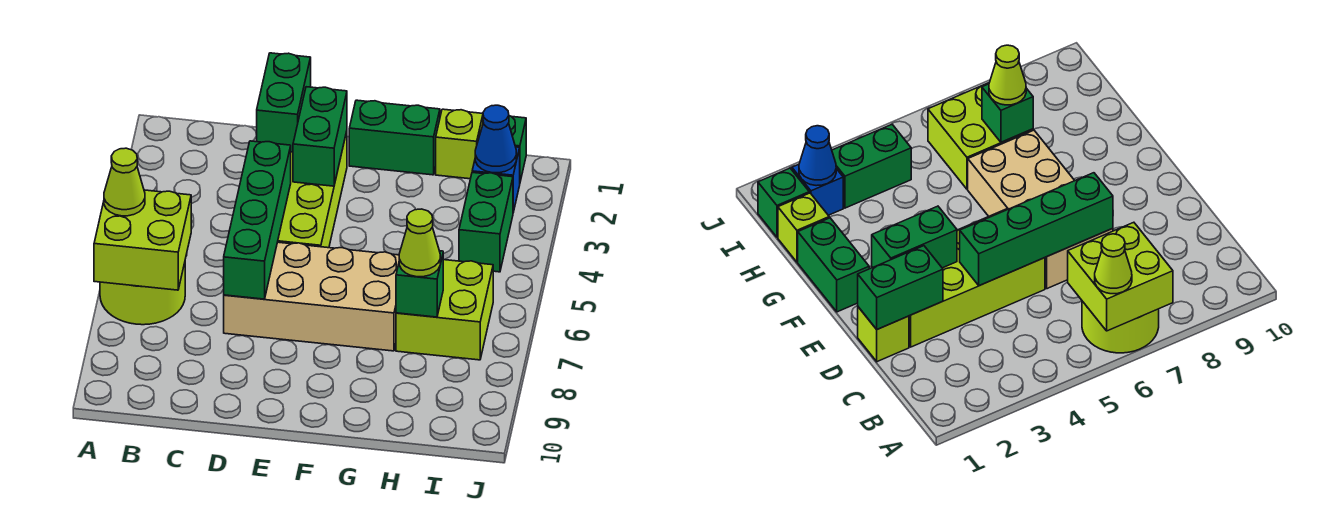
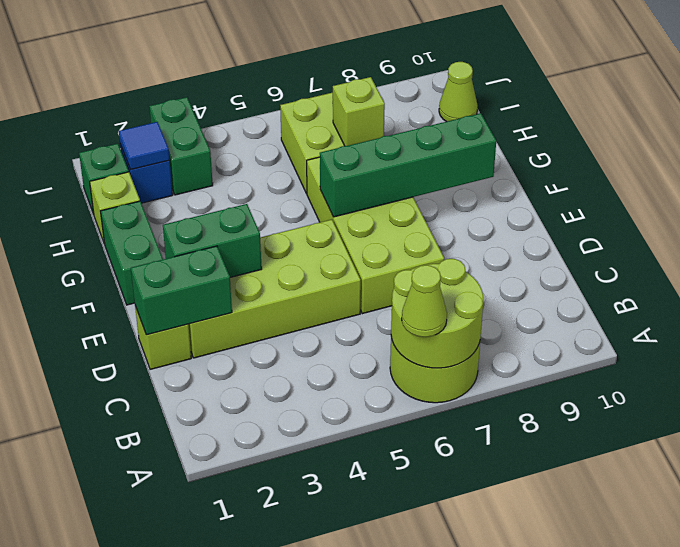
lime brick A6:B7 level 2 -> lime round brick A6:B7 level 2
green brick D4:D7 level 2 -> green brick F6:F9 level 2
tan brick D6:G7 level 1 -> lime brick D6:G7 level 1
green brick H7 level 2 -> lime brick H7 level 2
lime cone H7 level 3 -> lime cone I10 level 1
blue cone I2 level 2 -> blue tile I2 level 2
green brick I3:I4 level 1 -> green brick I3:J3 level 1

